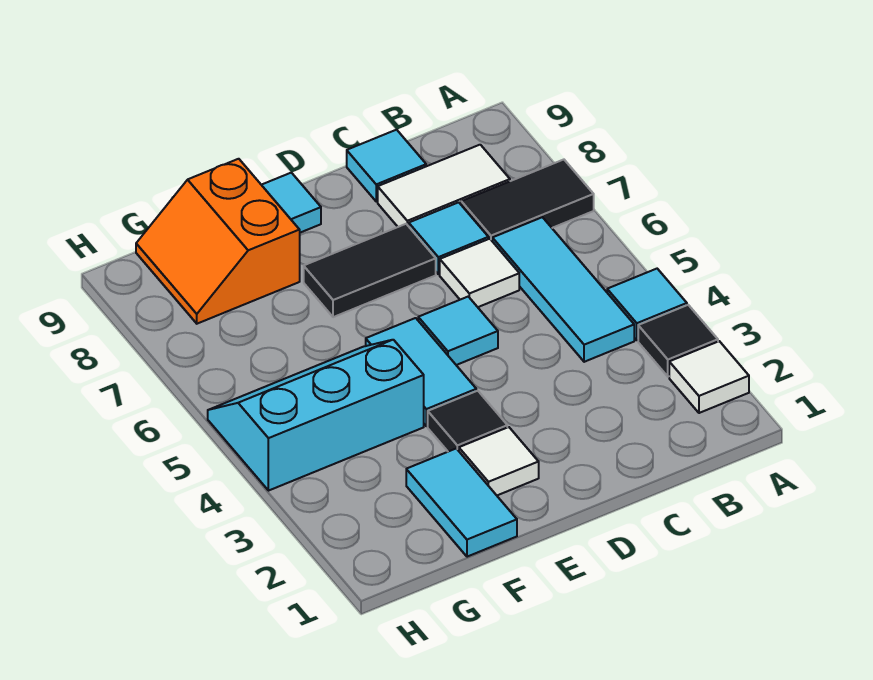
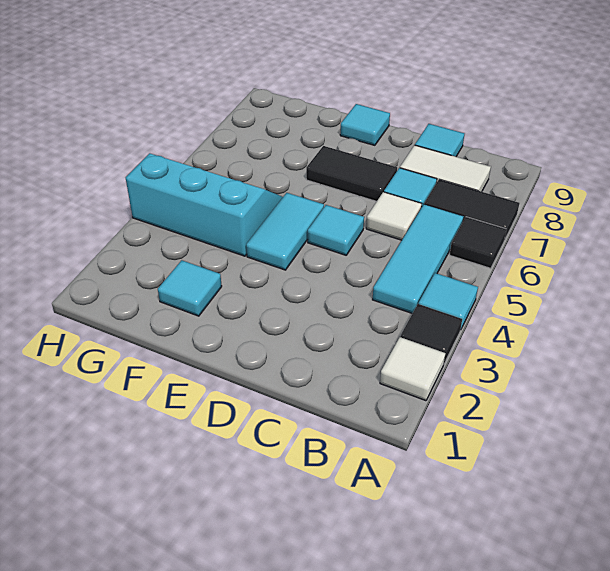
white tile E2 level 1 -> none
black tile E3 level 1 -> black tile A6 level 1
cyan tile F1:F2 level 1 -> cyan tile F2 level 1
orange slope F8:G9 level 1 top F -> none

